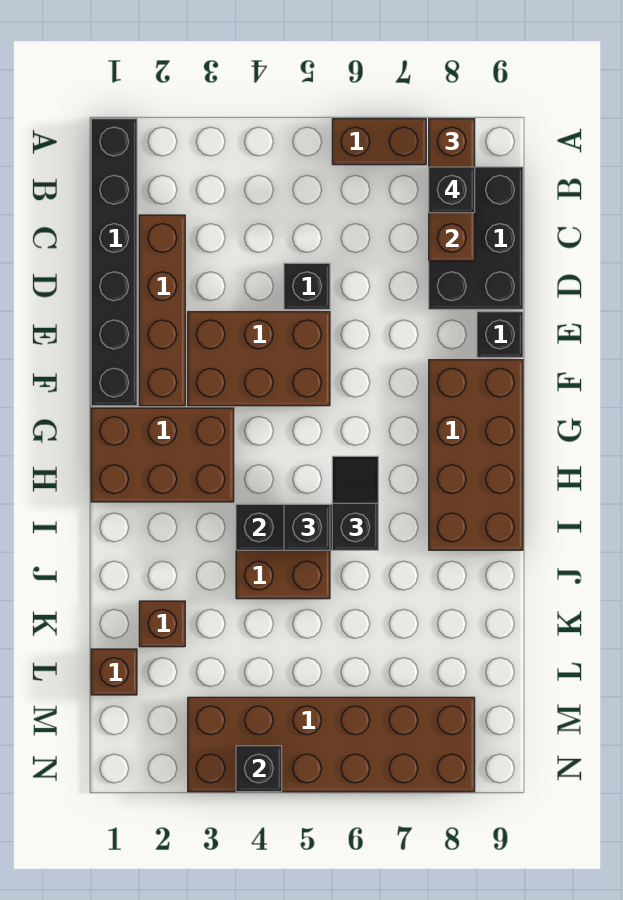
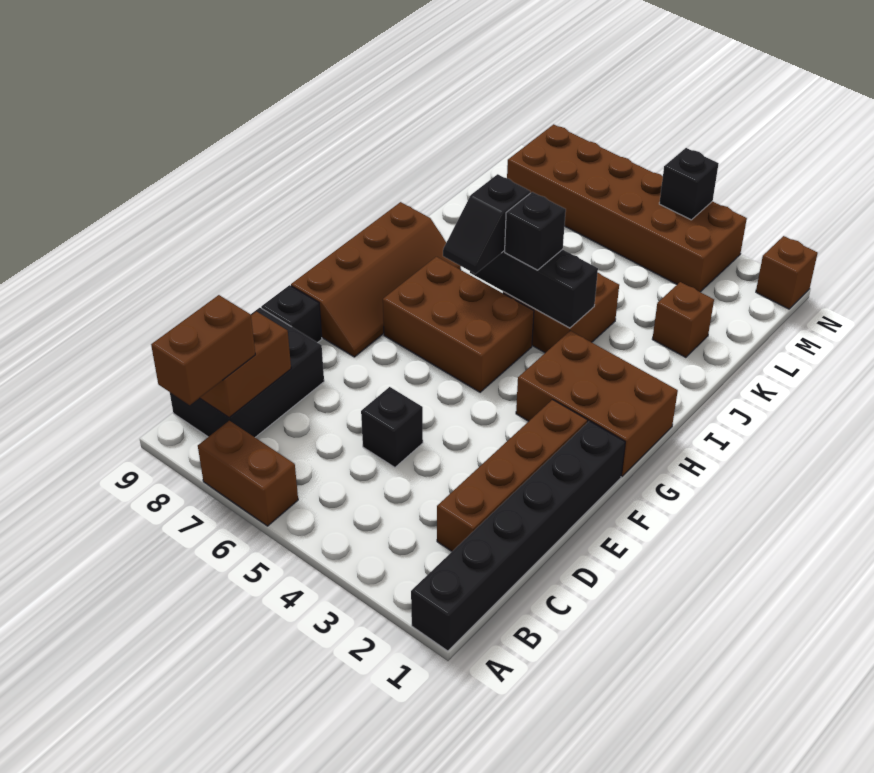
black brick B8 level 4 -> none
brown brick E3:F5 level 1 -> brown brick G5:H7 level 1
brown brick F8:I9 level 1 -> brown slope F8:I9 level 1 top 9
brown brick L1 level 1 -> brown brick N1 level 1

